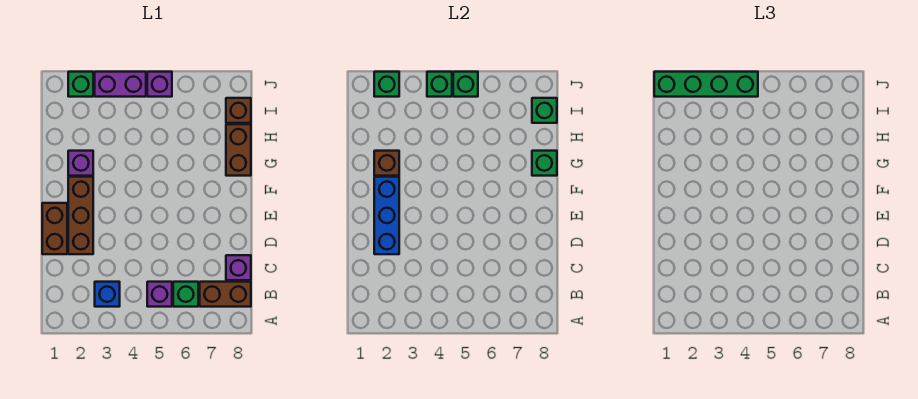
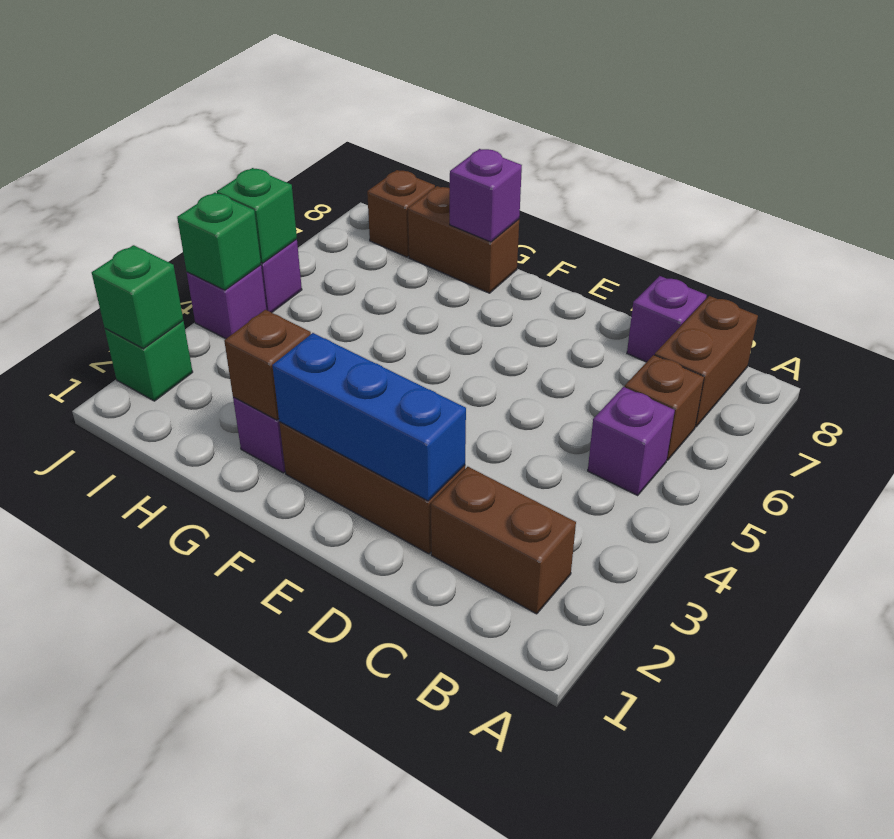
blue brick B3 level 1 -> none
green brick B6 level 1 -> brown brick B6 level 1
brown brick D1:E1 level 1 -> brown brick B2:C2 level 1
green brick G8 level 2 -> purple brick G8 level 2
green brick I8 level 2 -> none
green brick J1:J4 level 3 -> none
purple brick J3:J4 level 1 -> purple brick J4 level 1

